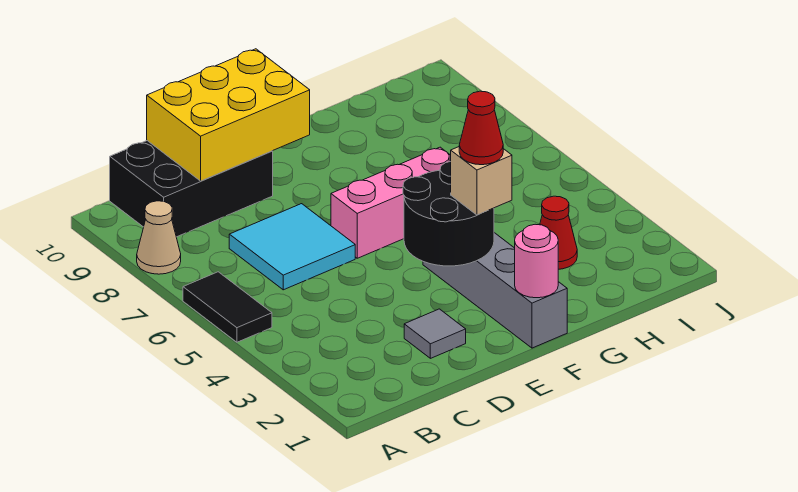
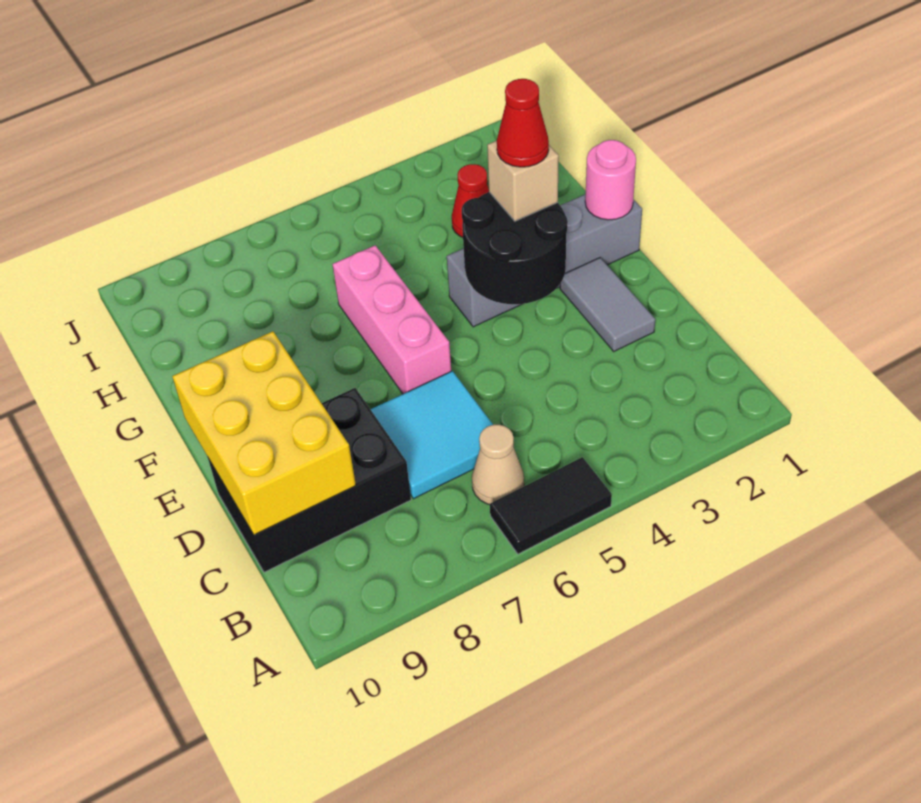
tan cone A8 level 1 -> tan cone B6 level 1
black brick B9:D10 level 1 -> black brick C8:D10 level 1
grey tile D2 level 1 -> grey tile D2:E2 level 1

